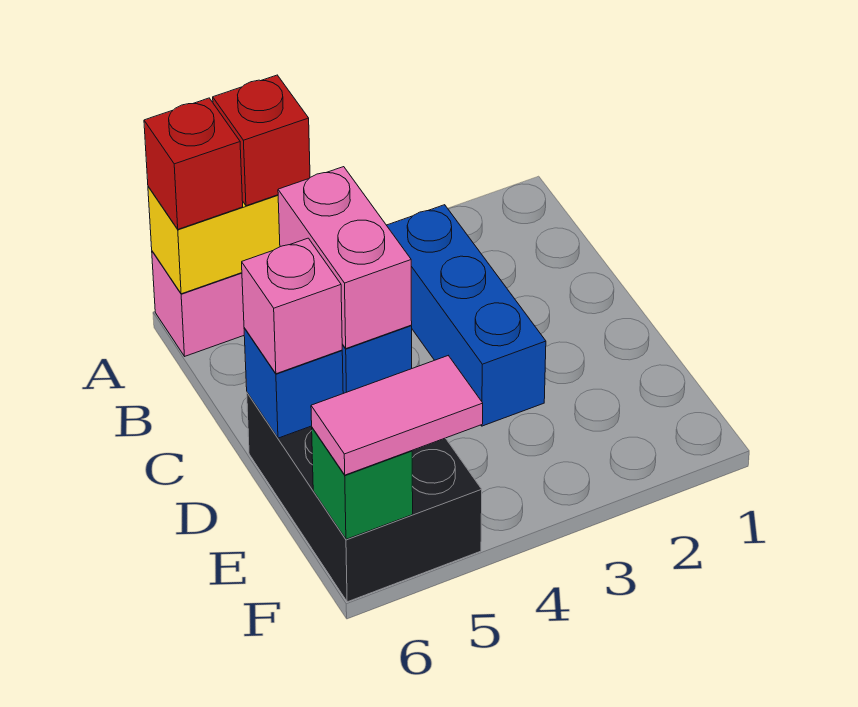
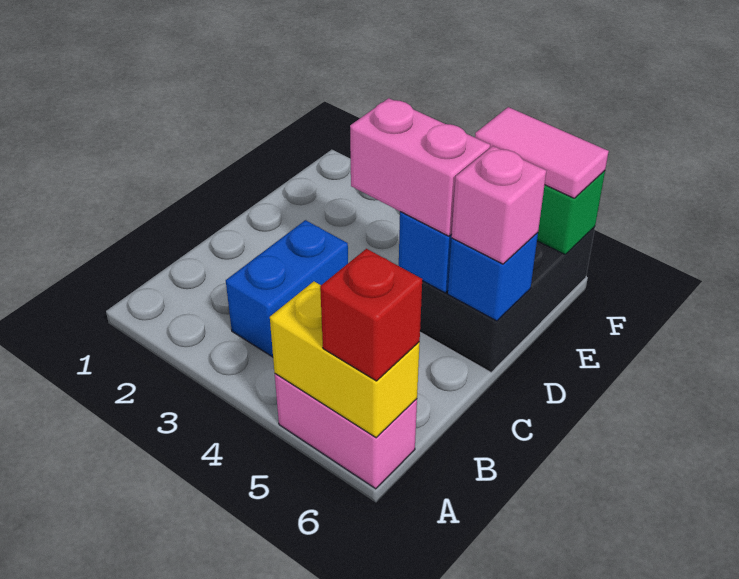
red brick A5 level 3 -> none
blue brick B3:D3 level 1 -> blue brick B3:C3 level 1
pink brick C5:D5 level 3 -> pink brick D4:D5 level 3

